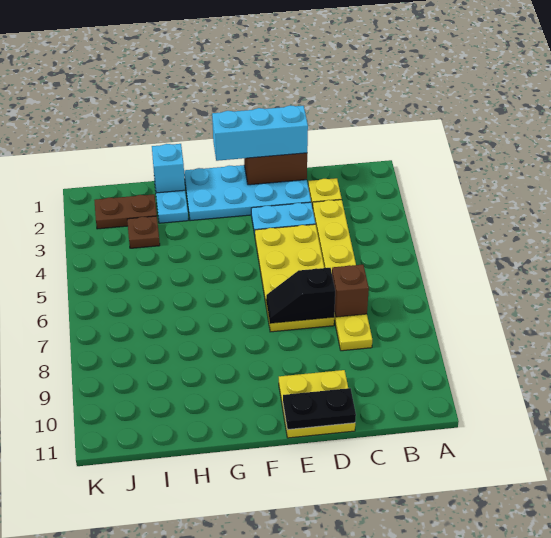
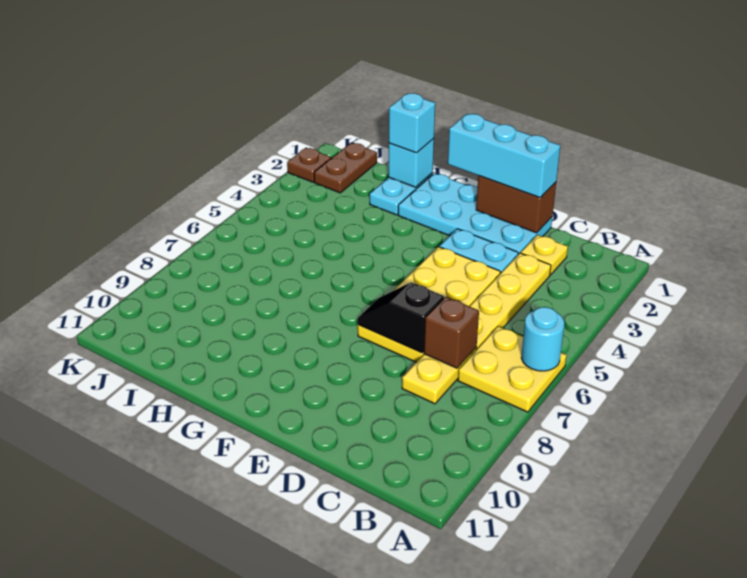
none -> cyan round brick A6 level 2
yellow plate D10:E11 level 1 -> yellow plate A6:B7 level 1
black plate D11:E11 level 2 -> none
none -> cyan brick H1 level 3
brown plate I2:J2 level 1 -> brown plate J1:J2 level 1
brown plate I3 level 1 -> brown plate K2 level 1

